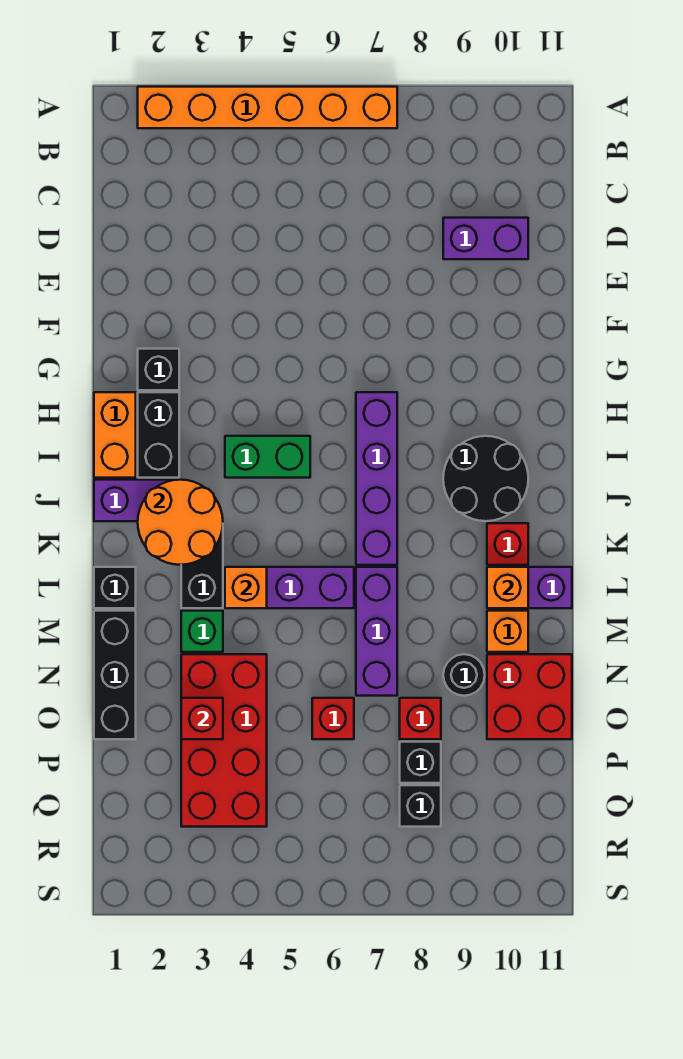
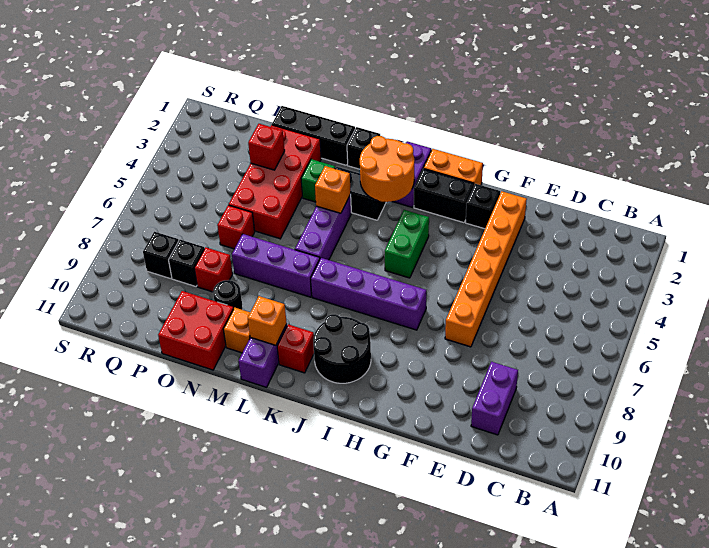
orange brick A2:A7 level 1 -> orange brick F2:F7 level 1
red brick N3:Q4 level 1 -> red brick N2:O5 level 1

